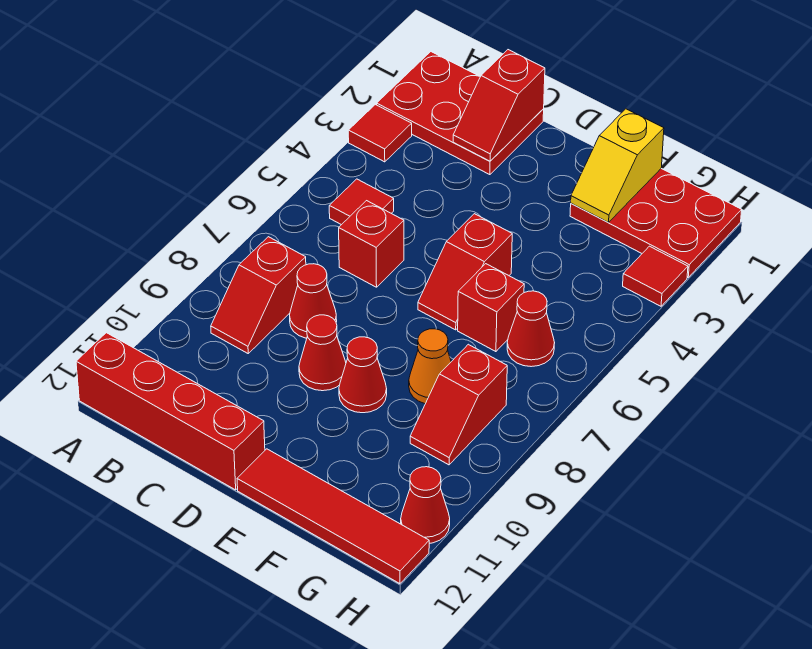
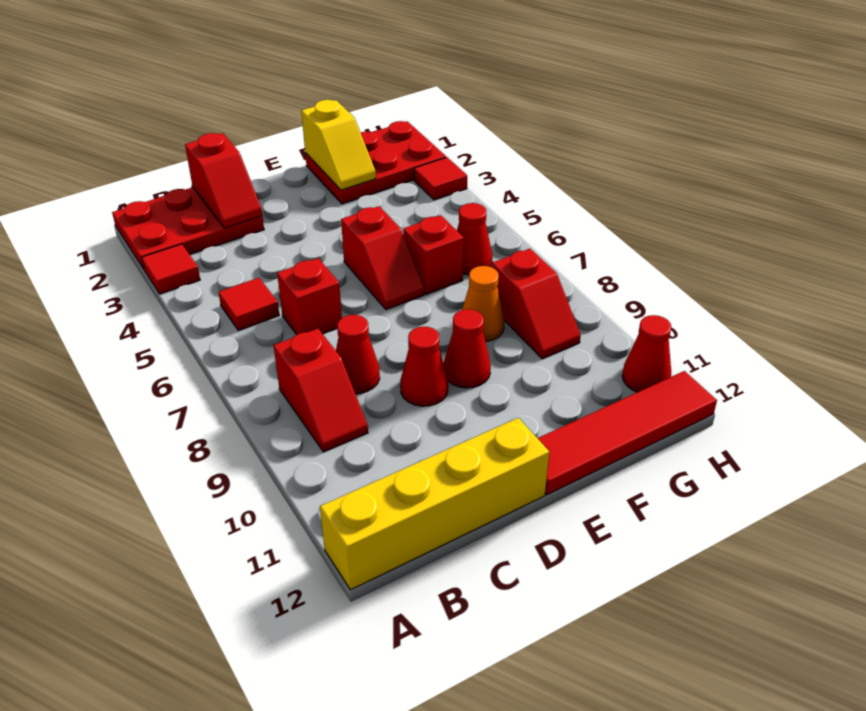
red brick A12:D12 level 1 -> yellow brick A12:D12 level 1

